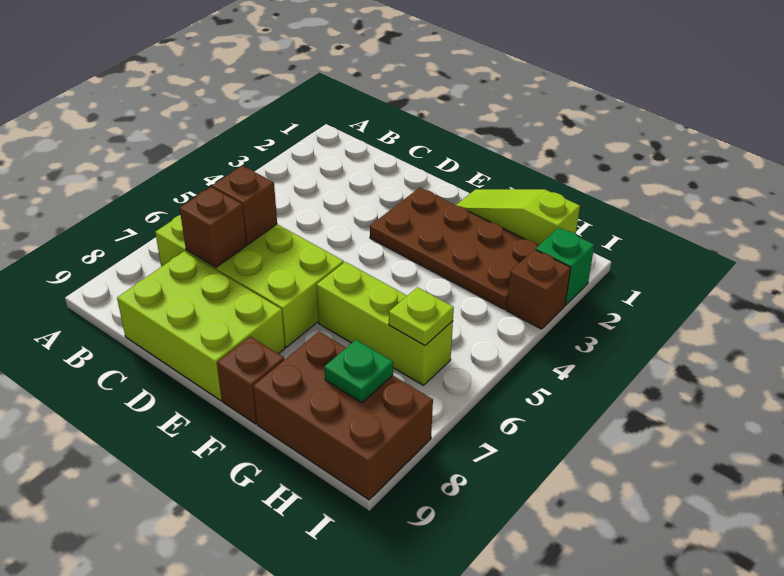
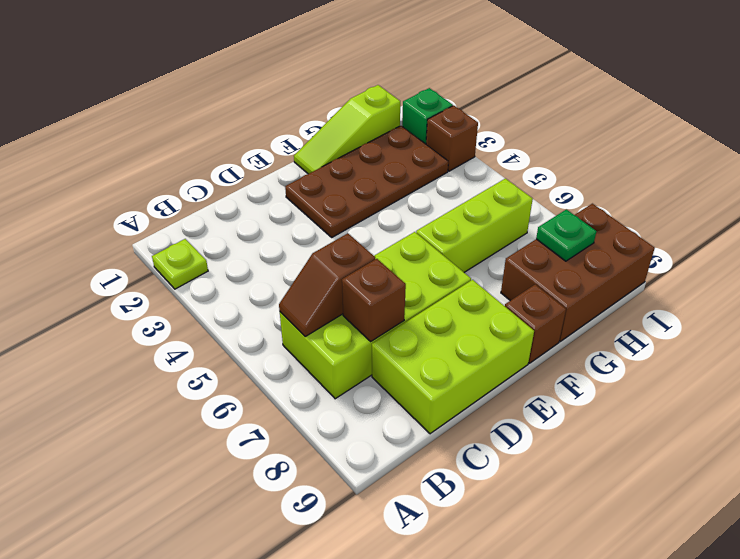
lime plate H6 level 2 -> lime plate A2 level 1

